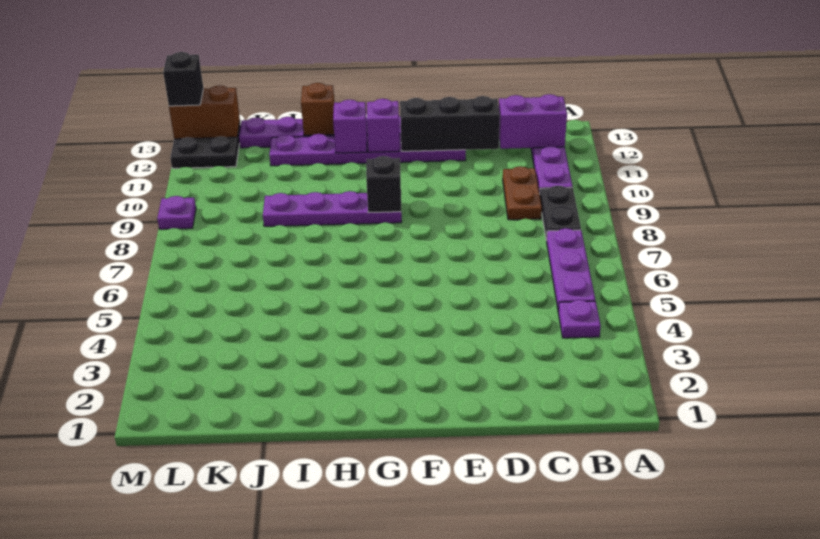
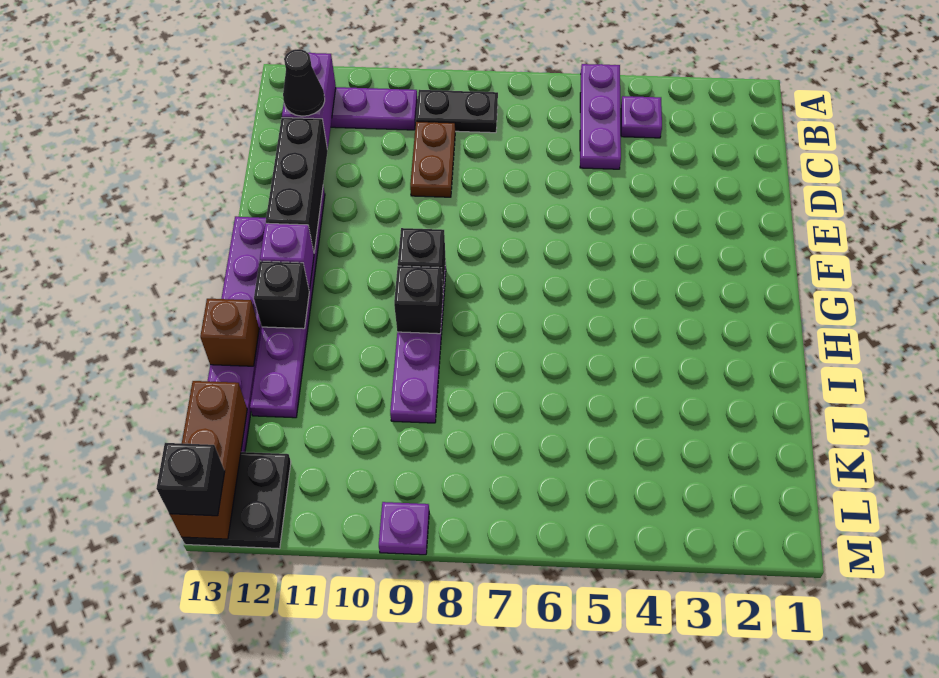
purple plate B5:B7 level 1 -> purple plate A5:C5 level 1
brown plate C9:C10 level 1 -> brown plate C9:D9 level 1
none -> black cone C12 level 3
none -> black brick H9 level 2
purple brick H12 level 2 -> black brick H12 level 2
brown brick L13:M13 level 2 -> brown brick K13:M13 level 2

